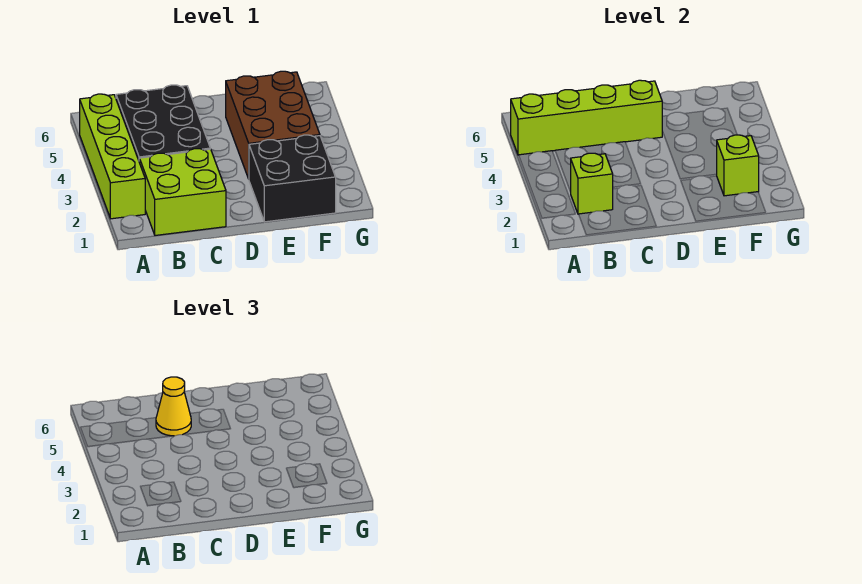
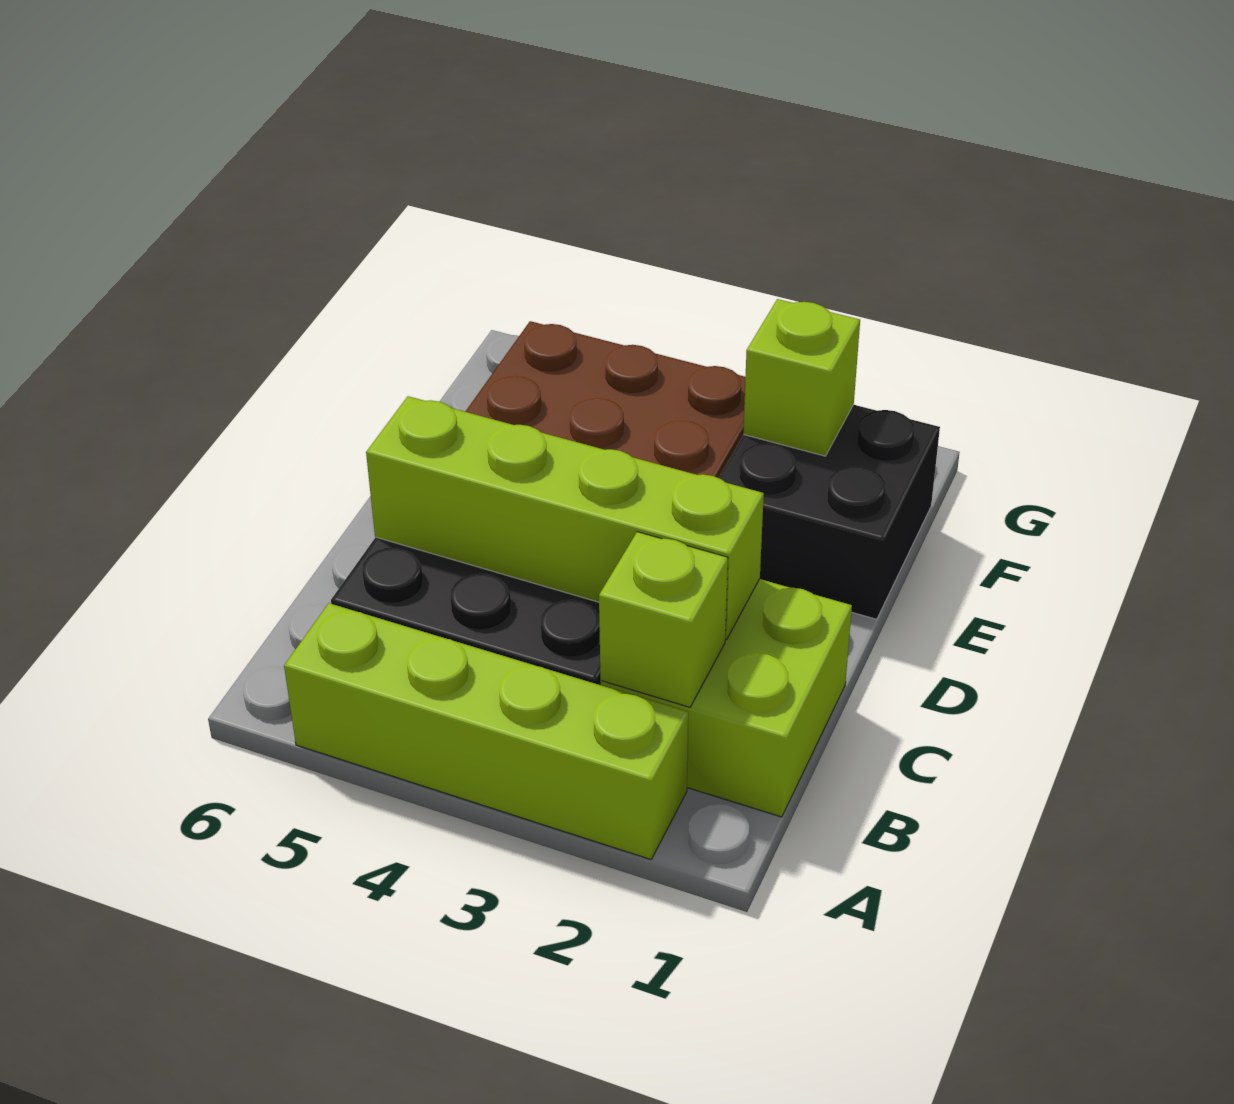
lime brick A5:D5 level 2 -> lime brick C2:C5 level 2
yellow cone C5 level 3 -> none

